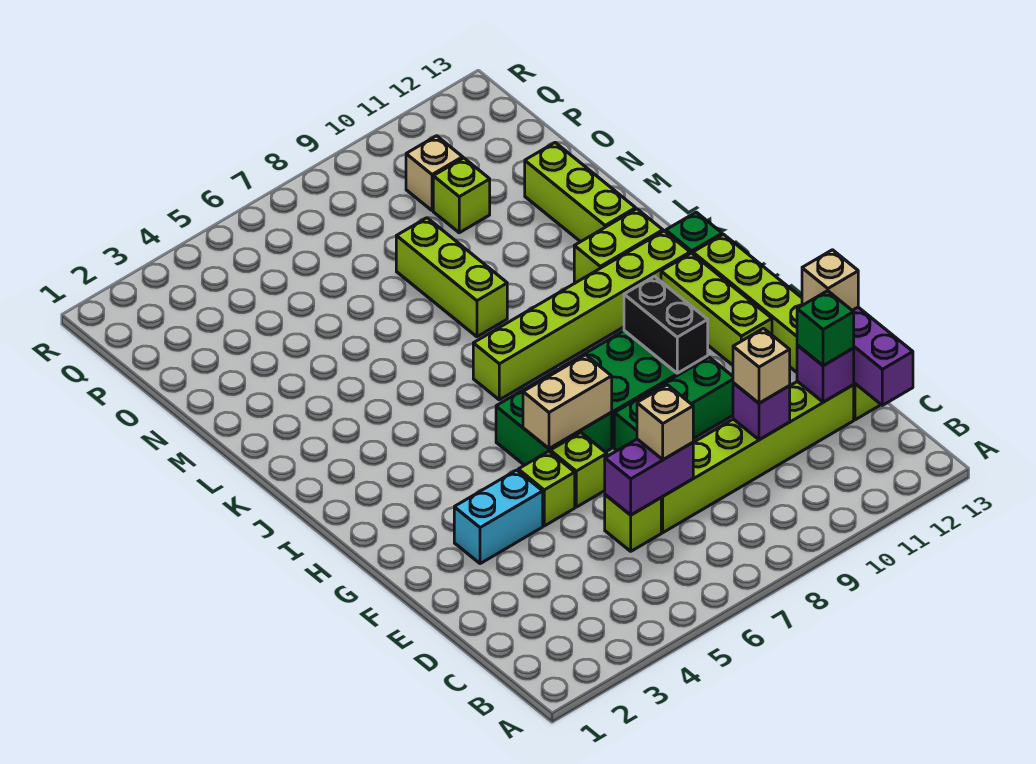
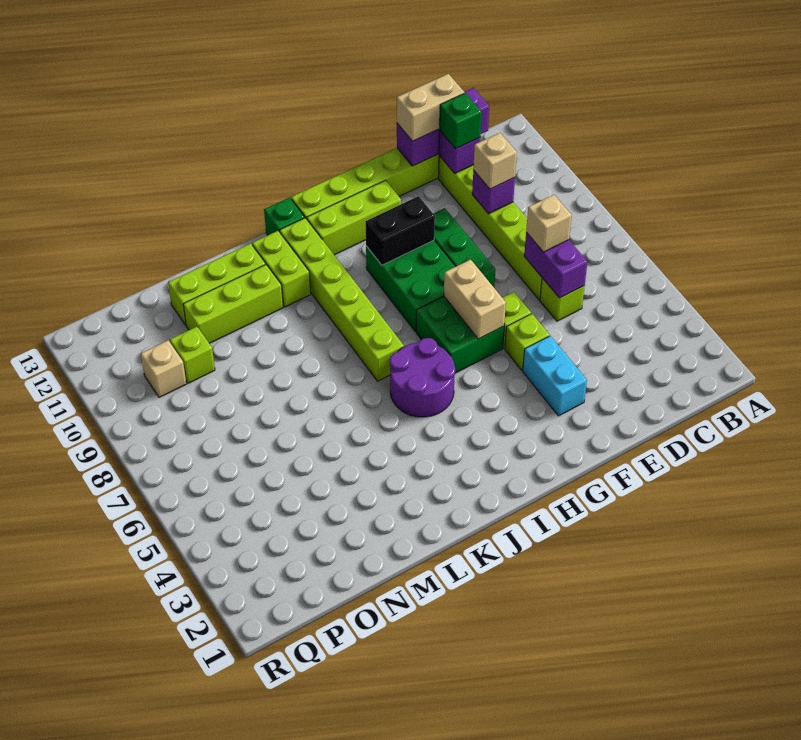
tan brick E13 level 3 -> tan brick D13:E13 level 3
none -> purple round brick I5:J6 level 1
lime brick L8:N8 level 1 -> lime brick L11:N11 level 1

